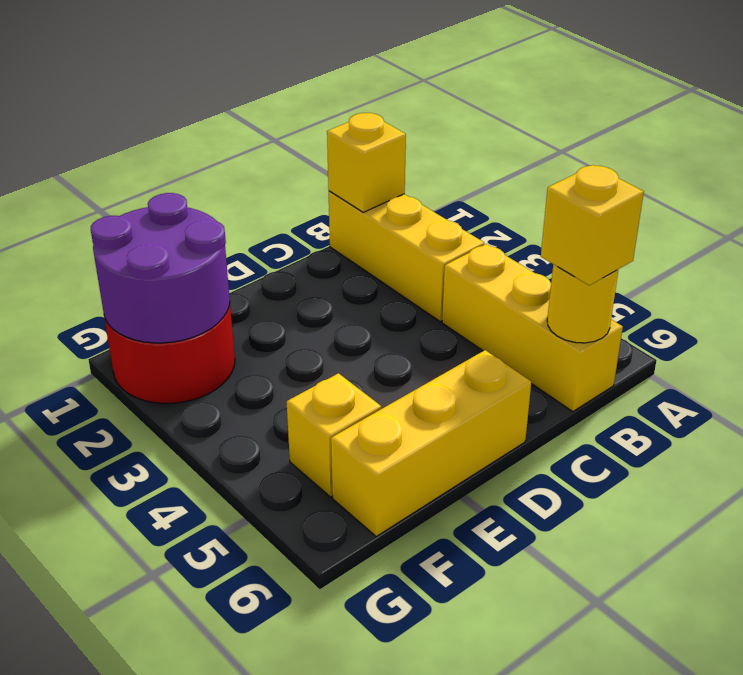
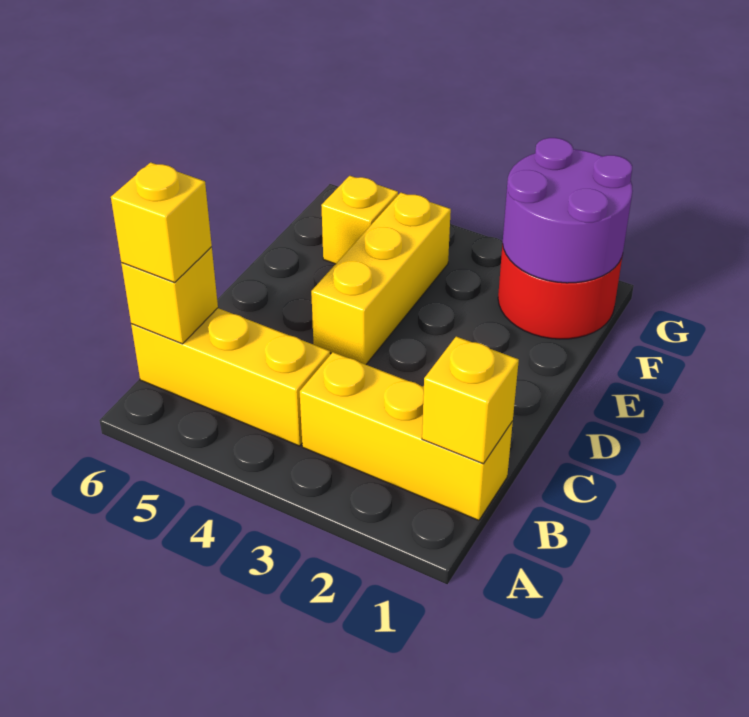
yellow round brick B6 level 2 -> yellow brick B6 level 2
yellow brick D6:F6 level 1 -> yellow brick D4:F4 level 1

